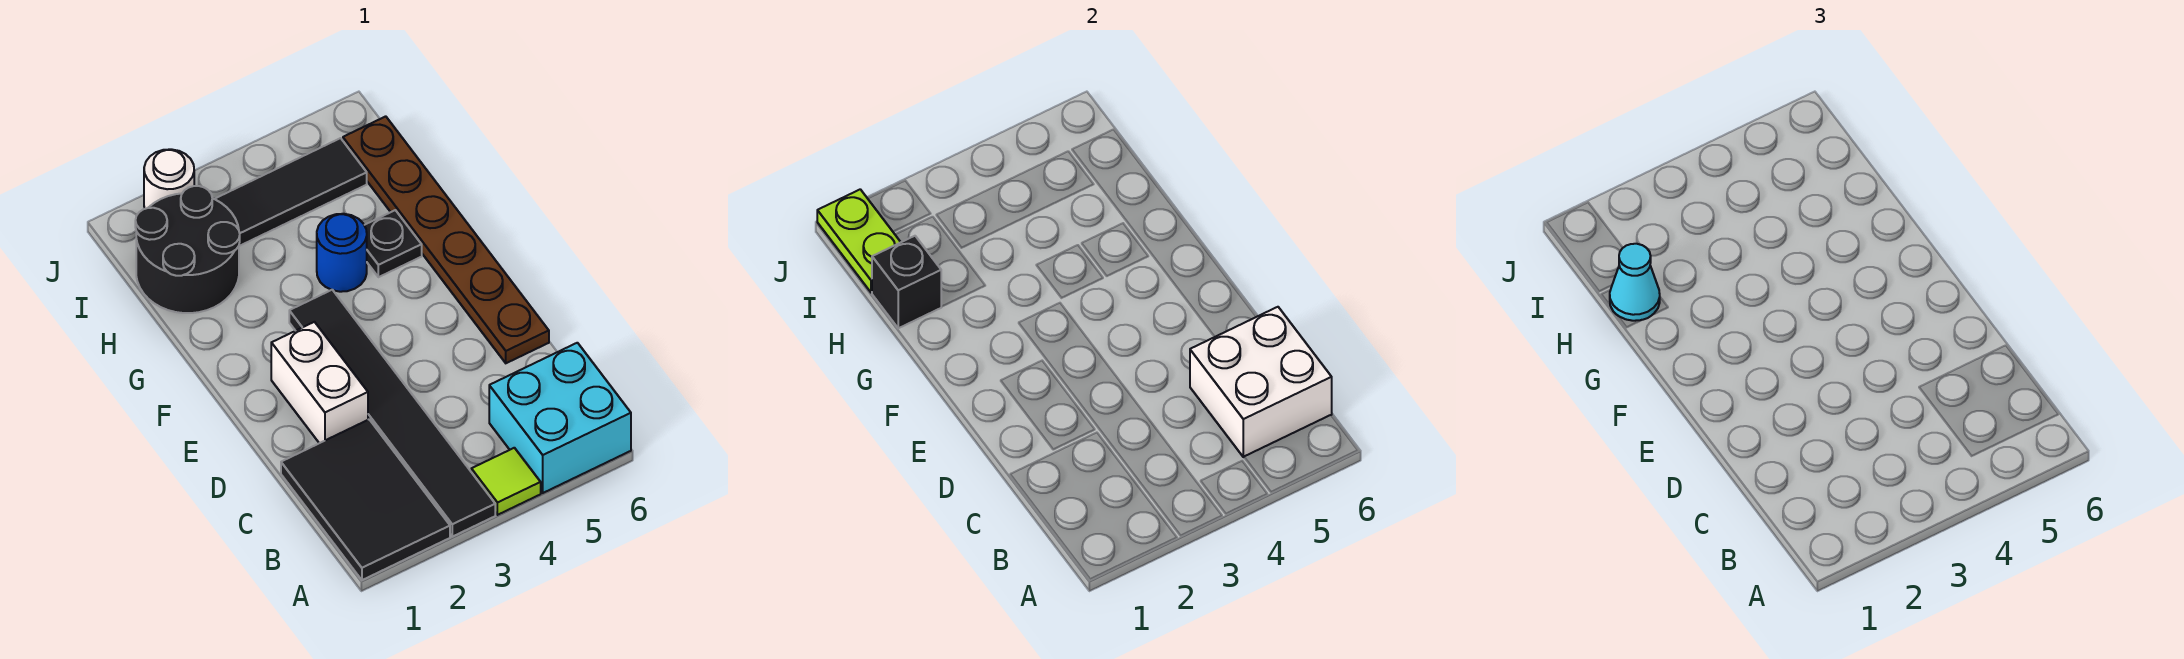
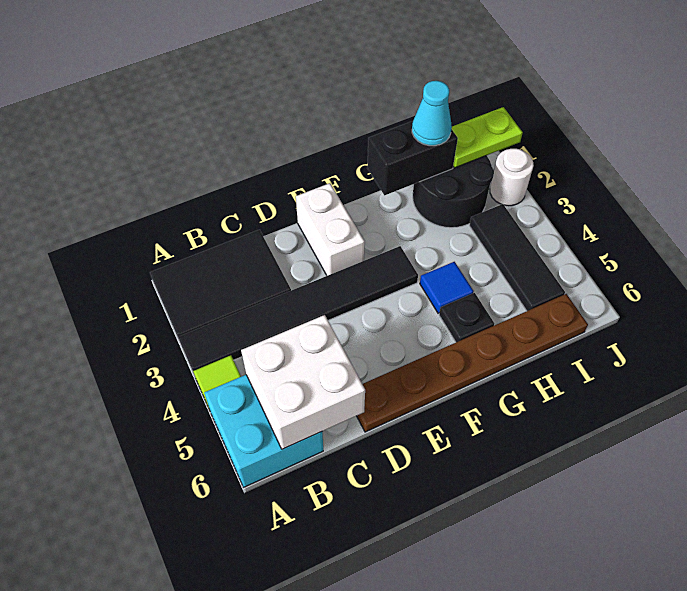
white brick D2:E2 level 1 -> white brick E1:E2 level 1
blue round brick G4 level 1 -> blue tile G4 level 1
black brick H1 level 2 -> black brick G1:H1 level 2

